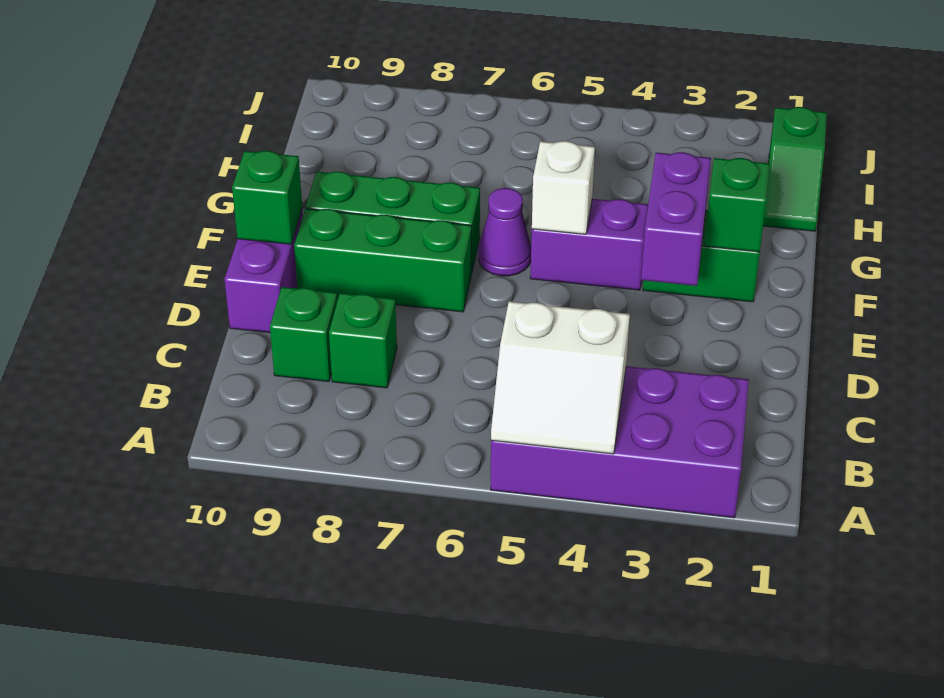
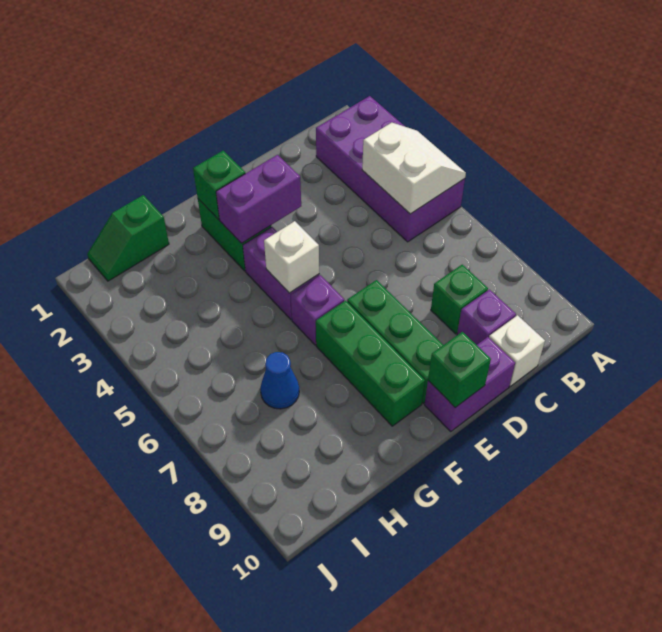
green brick C9 level 1 -> purple brick C9 level 1
none -> white brick C10 level 1
purple cone F6 level 1 -> purple brick F6 level 1
green slope H1:I1 level 1 top I -> green slope H1:I1 level 1 top H
none -> blue cone H7 level 1

